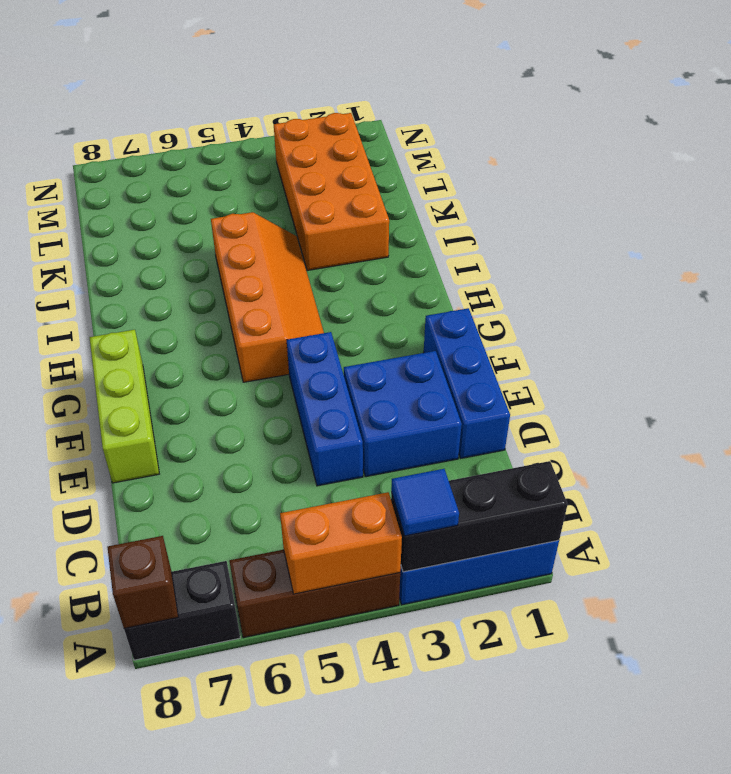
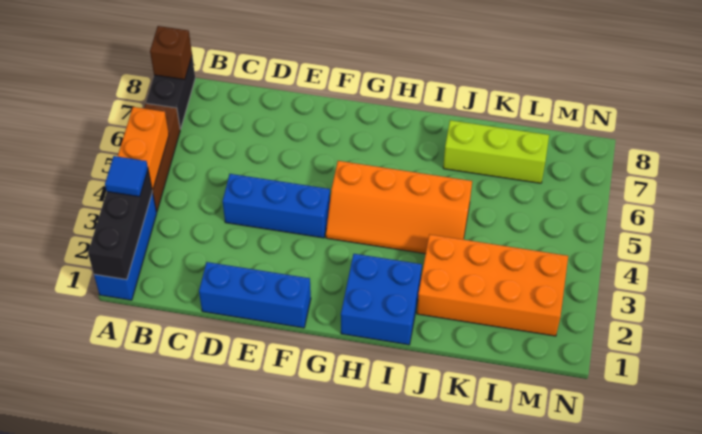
blue brick D2:E3 level 1 -> blue brick H1:I2 level 1
lime brick E8:G8 level 1 -> lime brick J7:L7 level 1

